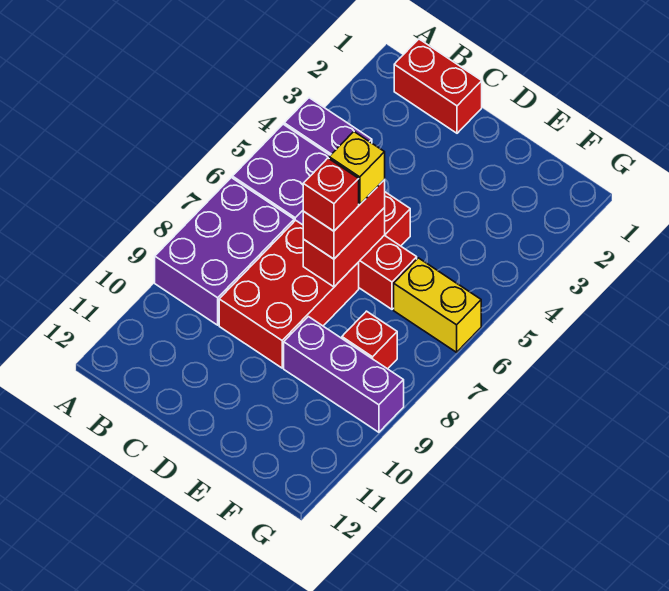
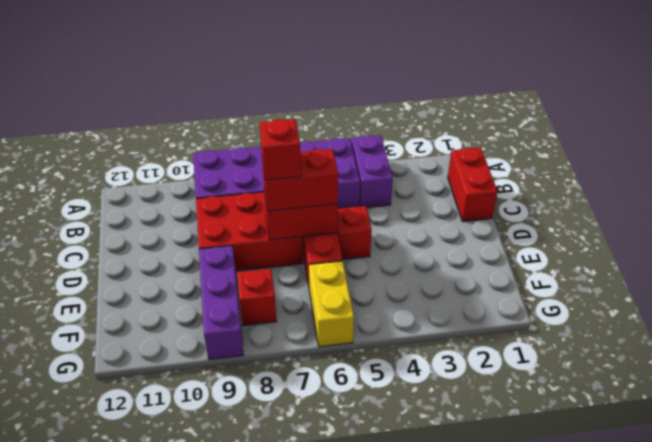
yellow brick D6 level 4 -> none

